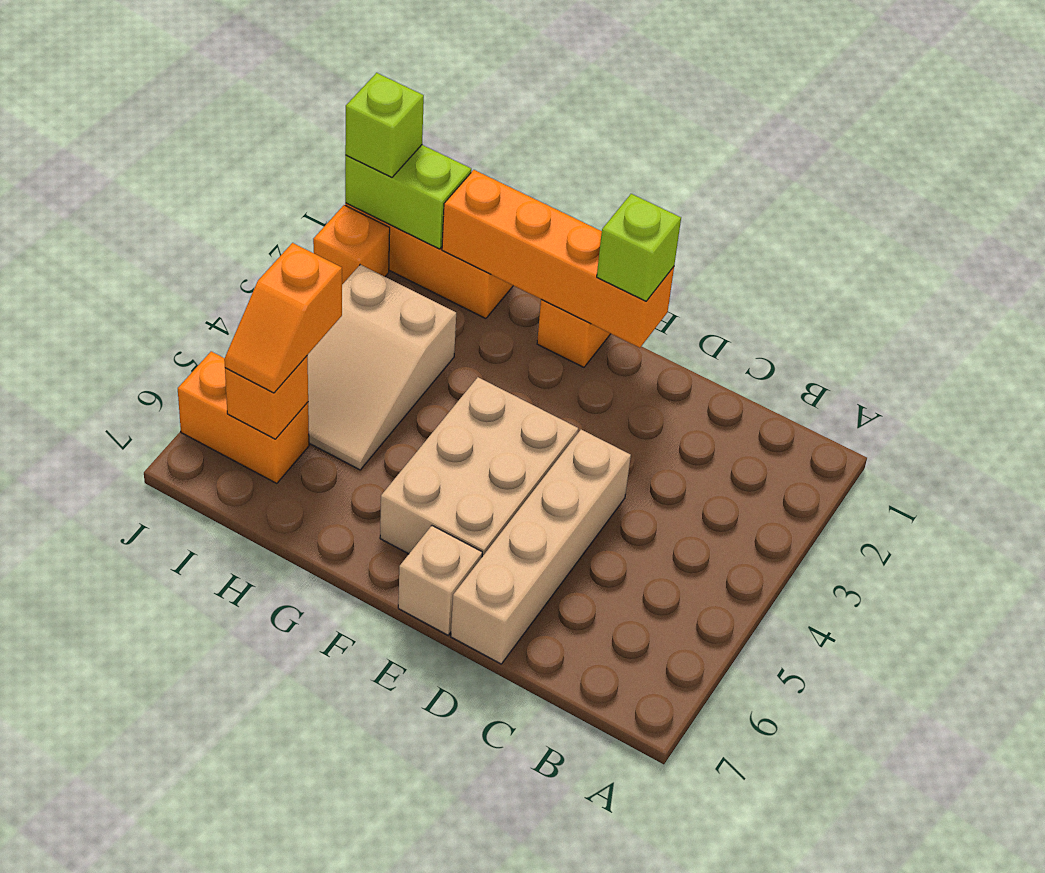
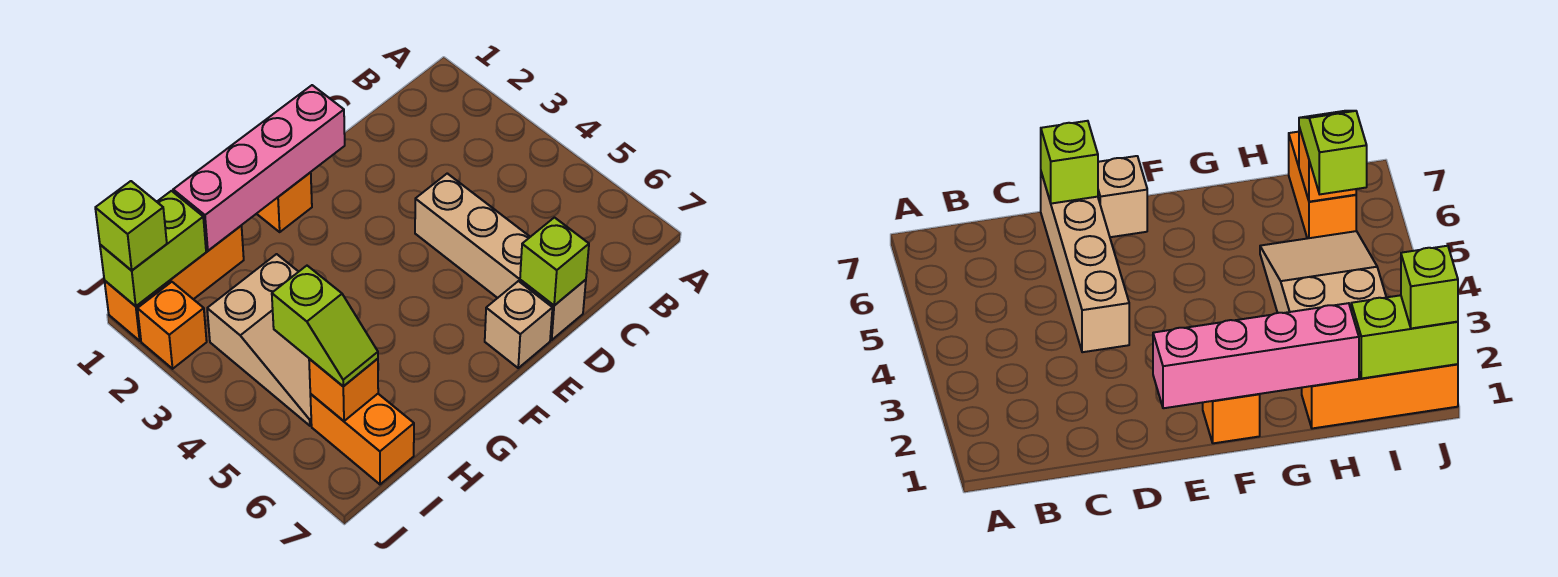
orange brick E1:H1 level 2 -> pink brick E1:H1 level 2
lime brick E1 level 3 -> lime brick D7 level 2
tan brick E4:F6 level 1 -> none
orange slope I5:I6 level 3 top 5 -> lime slope I5:I6 level 3 top 5
orange brick I6:J6 level 1 -> orange brick I6:I7 level 1

